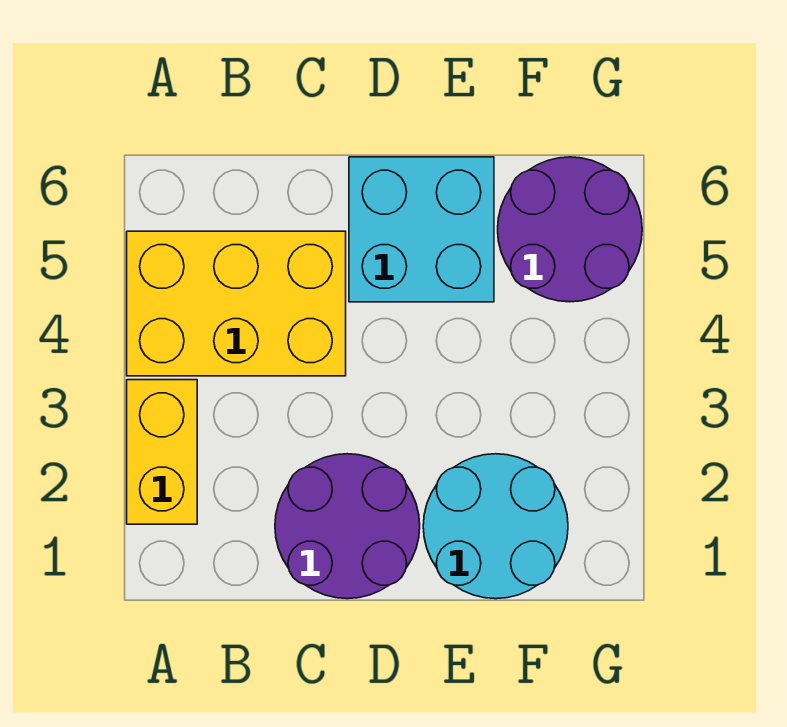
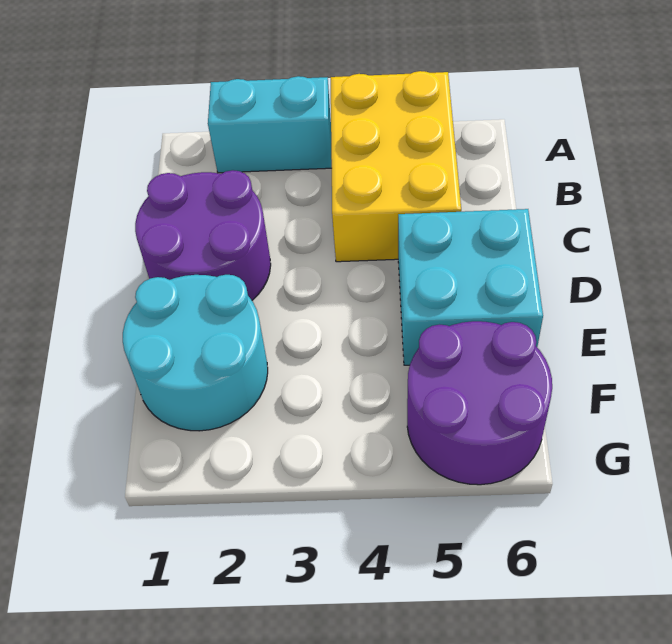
yellow brick A2:A3 level 1 -> cyan brick A2:A3 level 1

